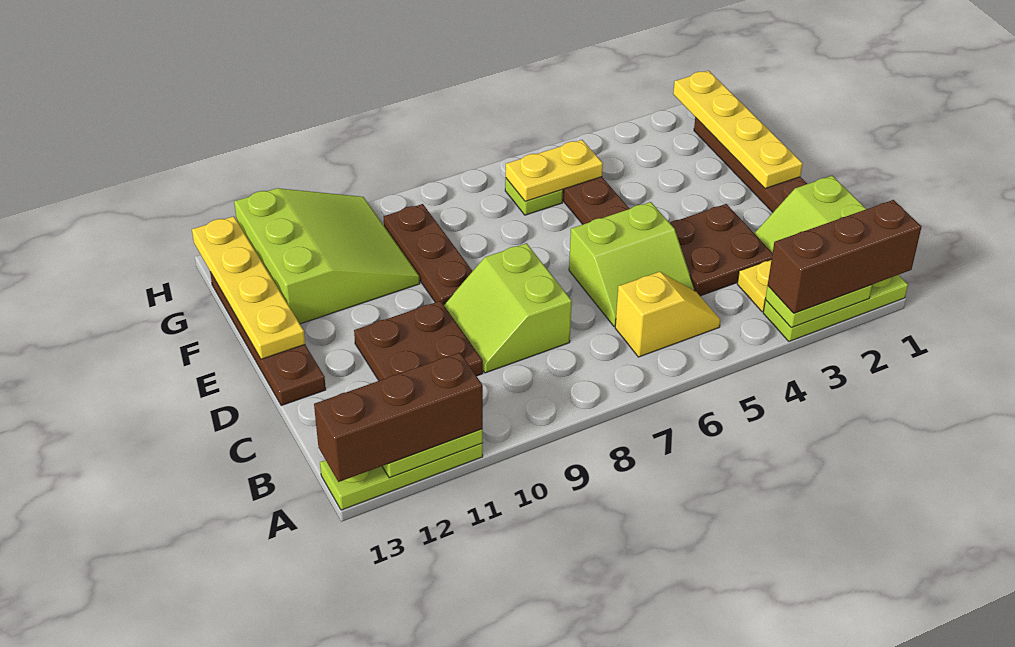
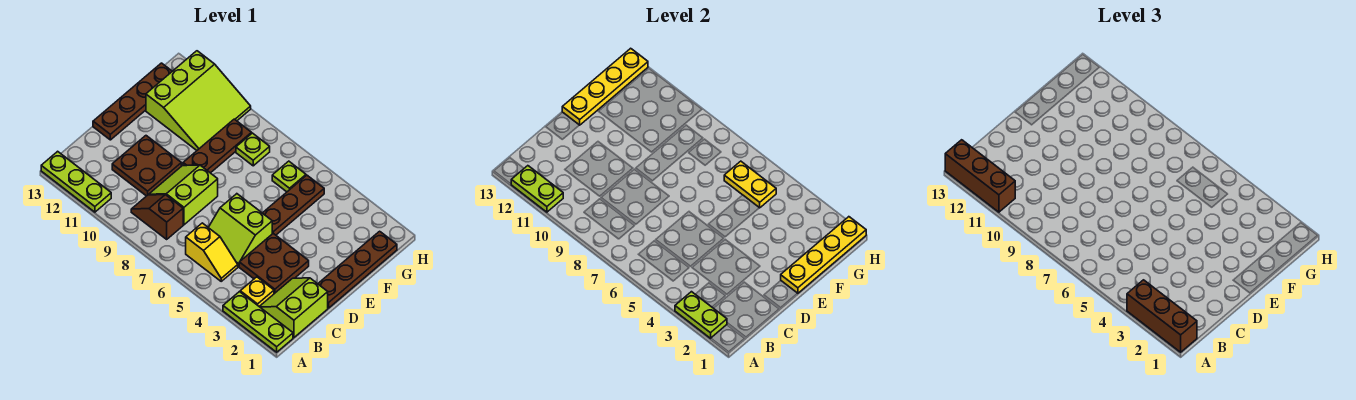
none -> brown slope B8:B9 level 1 top 8
none -> lime plate G8 level 1

